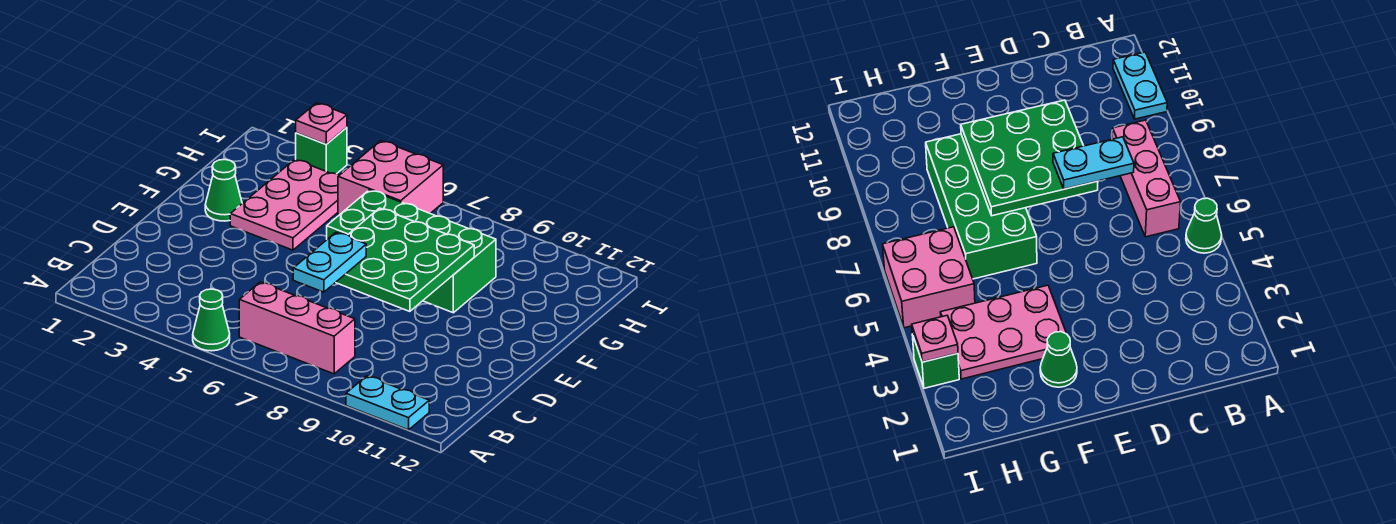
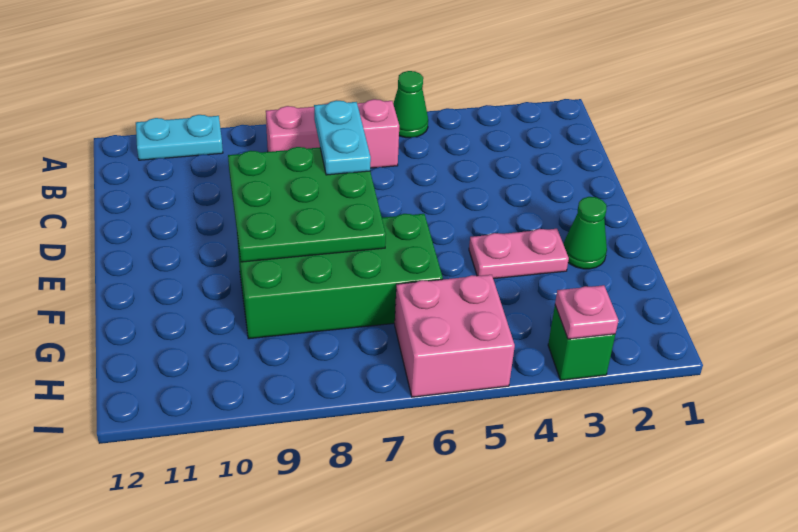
pink plate F3:H4 level 1 -> pink plate F3:F4 level 1

